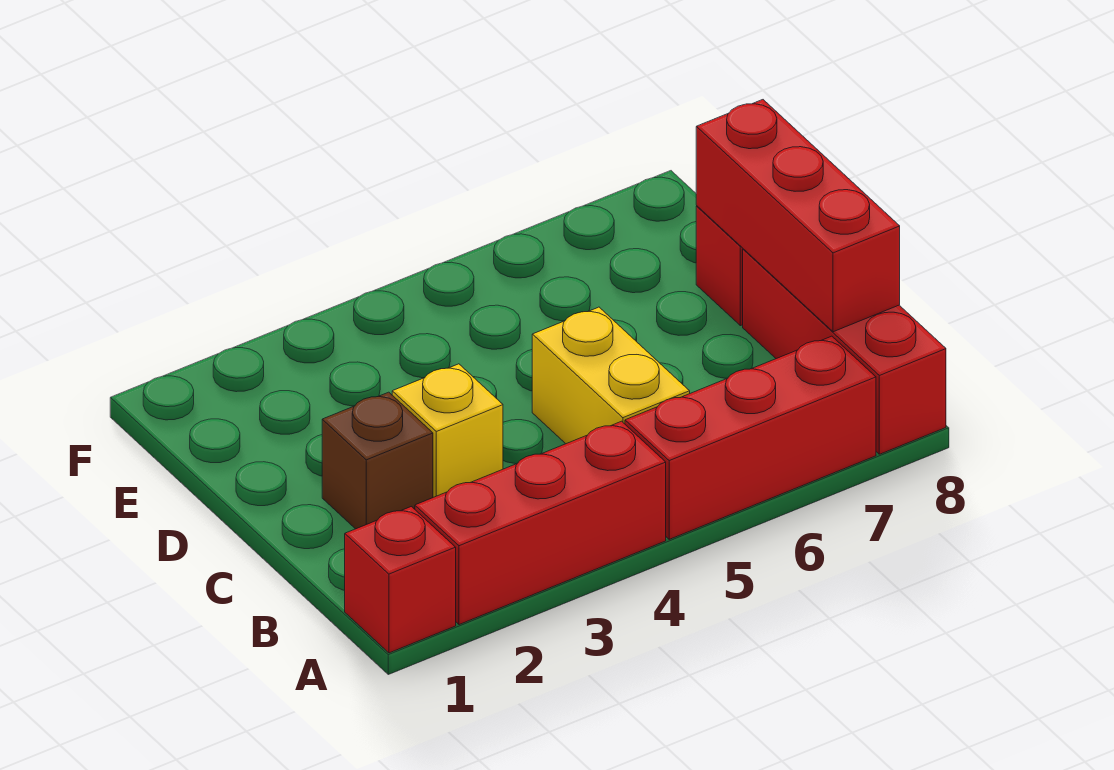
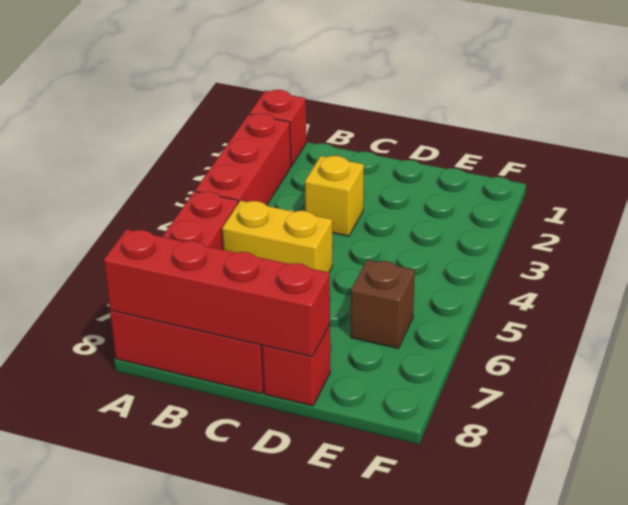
red brick B8:D8 level 2 -> red brick A8:D8 level 2
brown brick C2 level 1 -> brown brick E6 level 1

